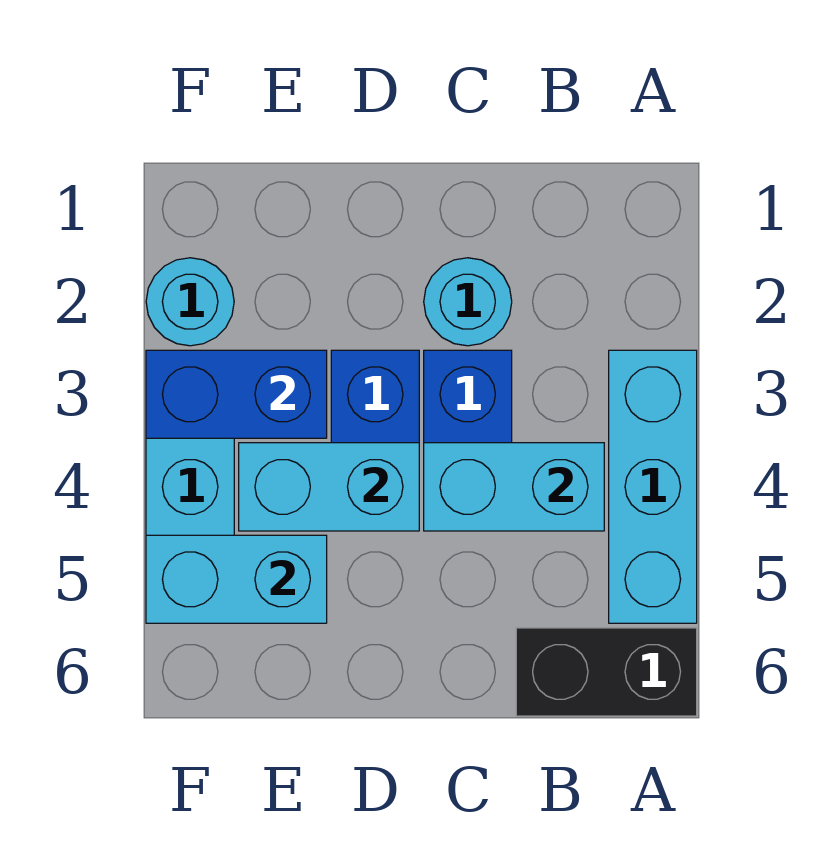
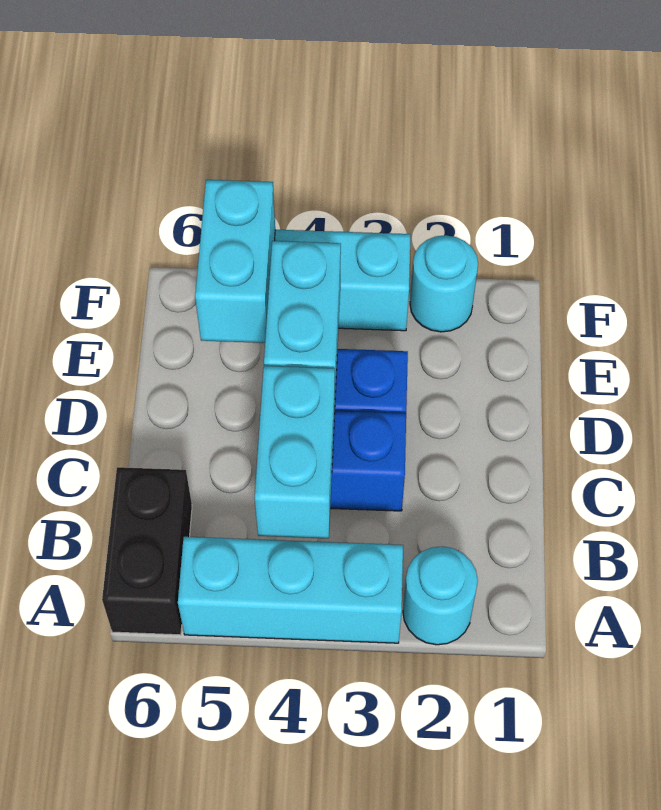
cyan round brick C2 level 1 -> cyan round brick A2 level 1
blue brick E3:F3 level 2 -> none

